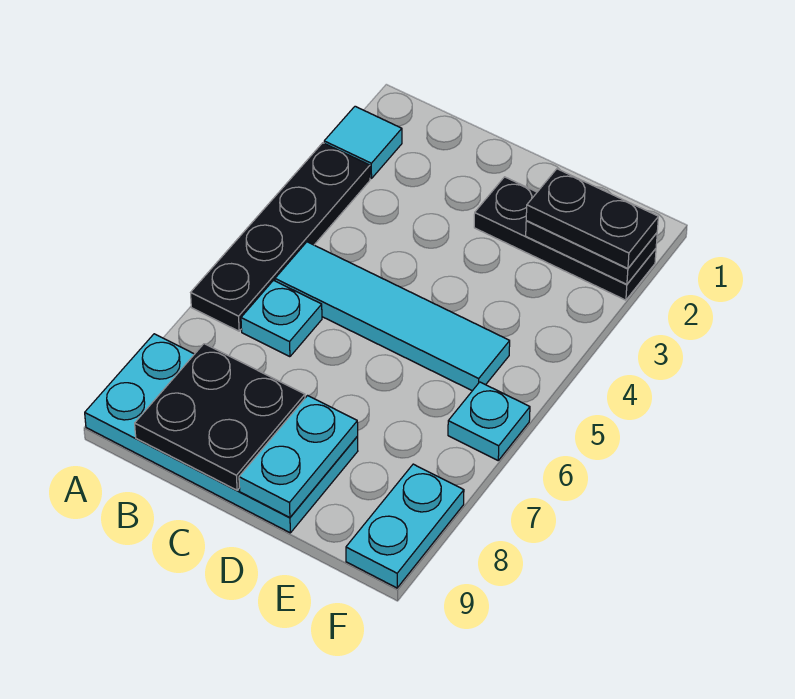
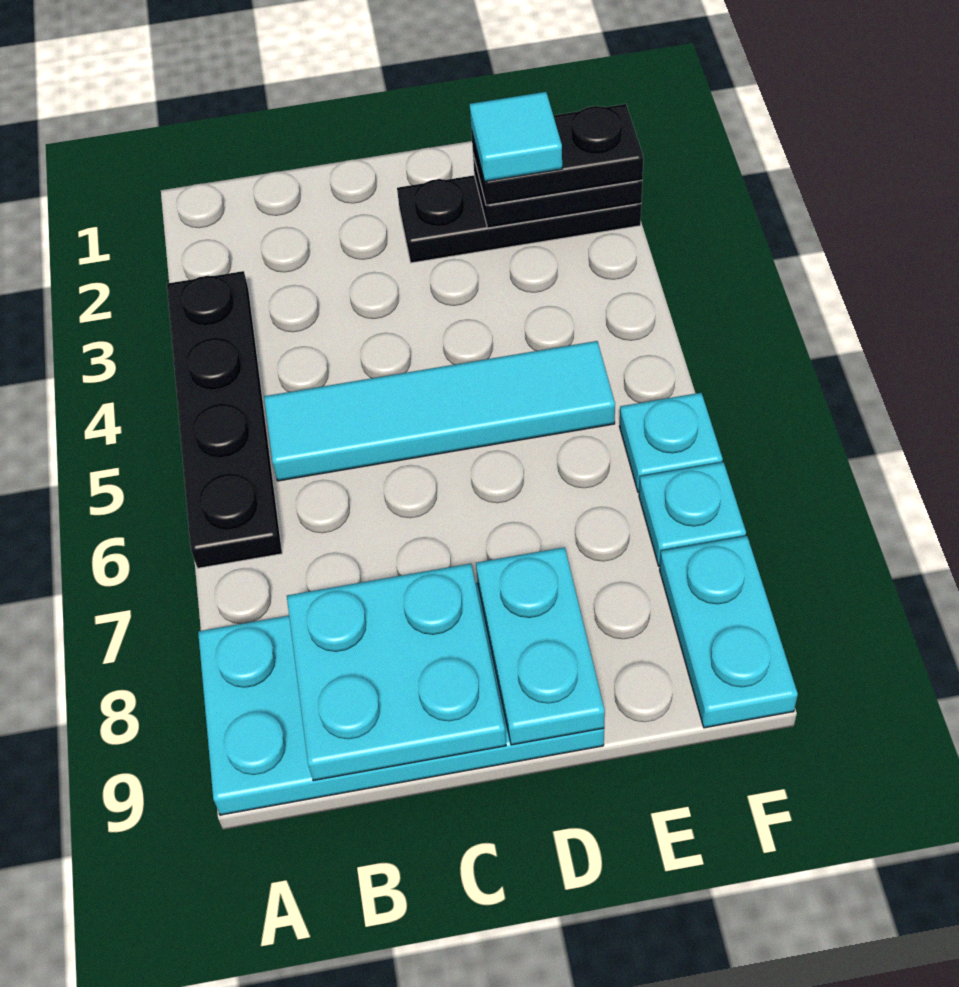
cyan tile A2 level 1 -> cyan tile E2 level 4
cyan plate B6 level 1 -> cyan plate F7 level 1
black plate B8:C9 level 2 -> cyan plate B8:C9 level 2

